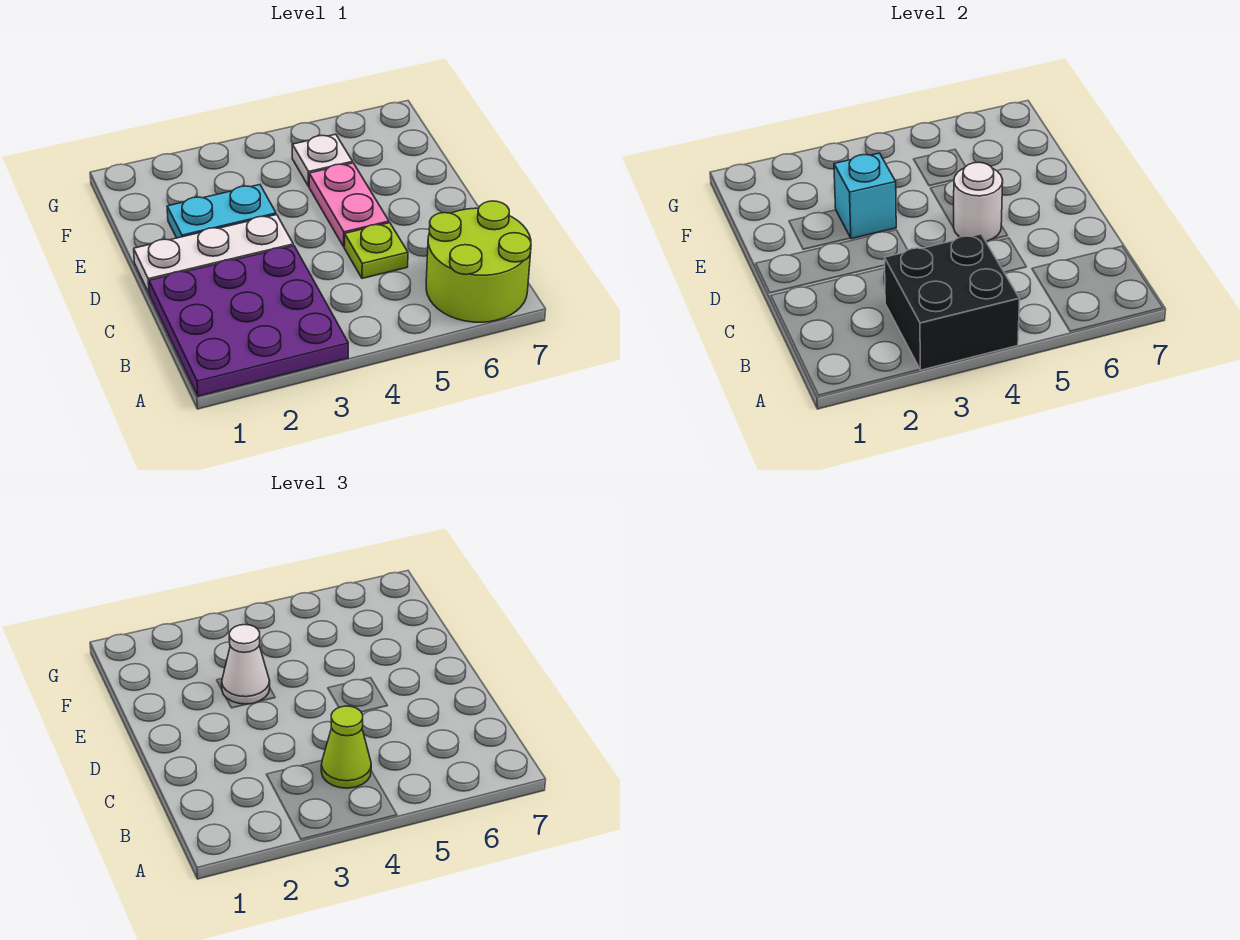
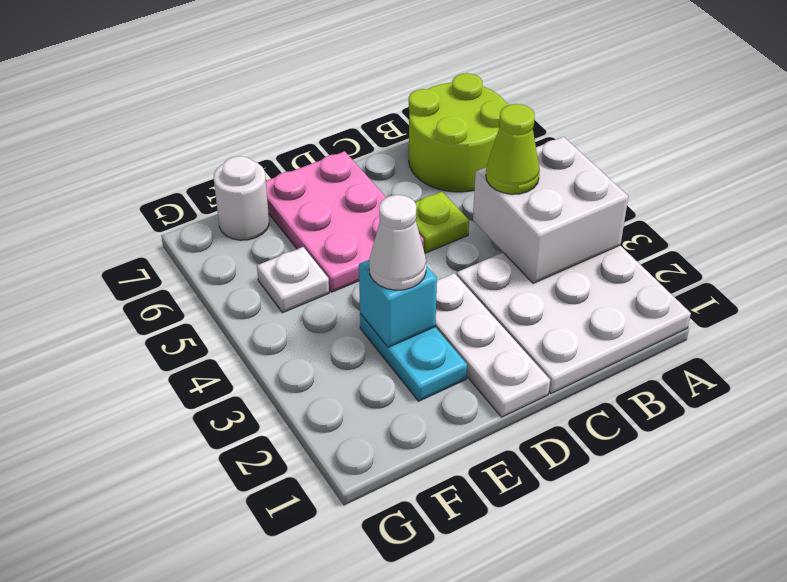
purple plate A1:C3 level 1 -> white plate A1:C3 level 1
black brick A3:B4 level 2 -> white brick A3:B4 level 2
pink plate D5:E5 level 1 -> pink plate D5:E7 level 1
white round brick D5 level 2 -> white round brick F7 level 1

